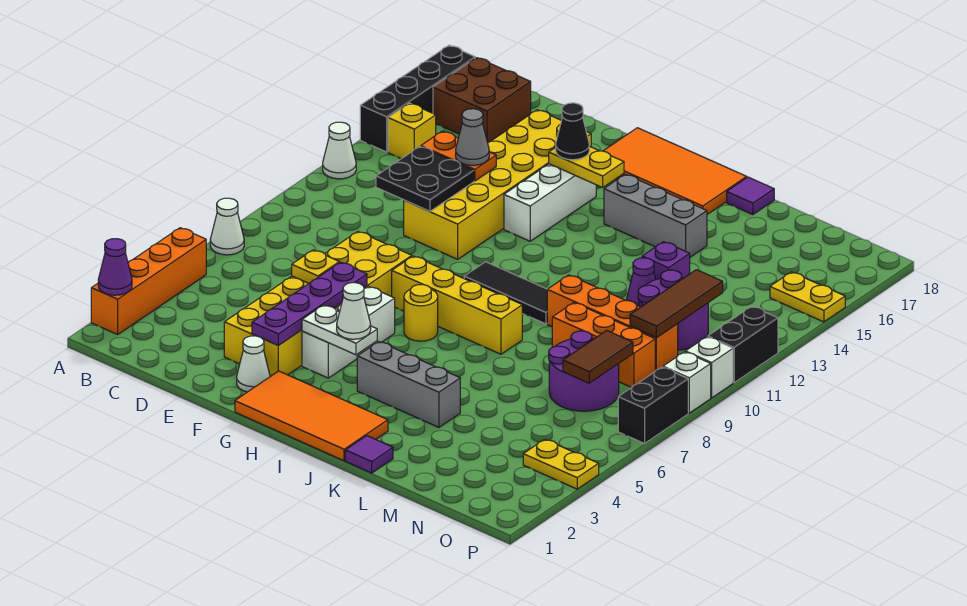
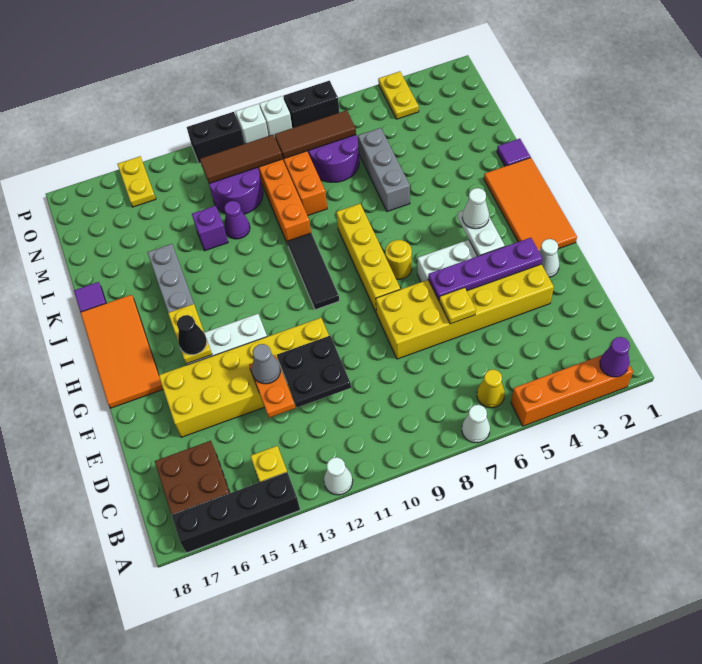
none -> yellow cone B6 level 1
grey brick I4:K4 level 1 -> grey brick K6:M6 level 1
brown tile N7:N8 level 2 -> brown tile N7:N9 level 2

